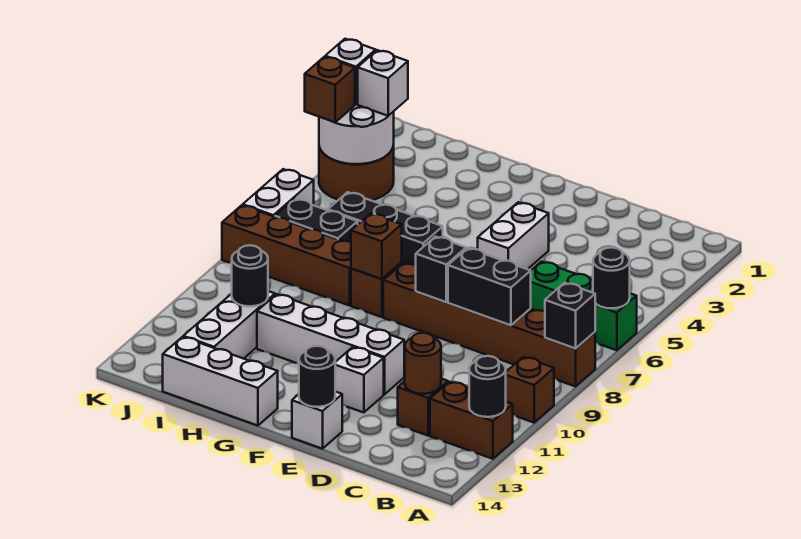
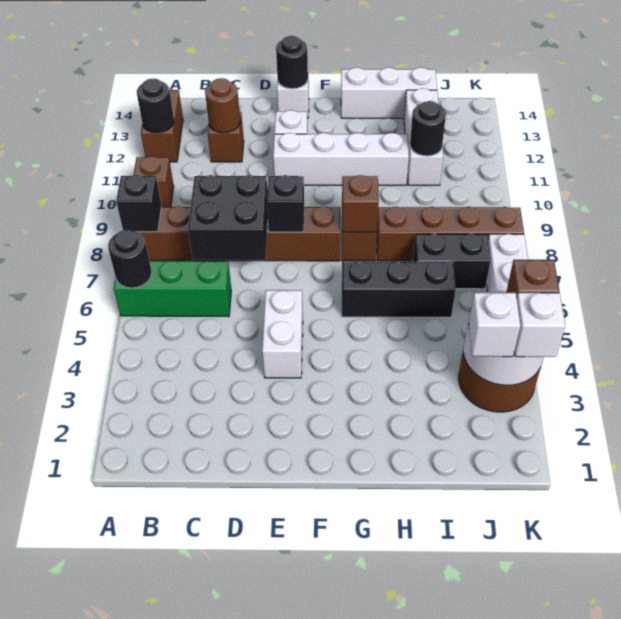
brown brick A12:B12 level 1 -> brown brick A12:A13 level 1
black brick C8:D8 level 2 -> black brick C7:D8 level 2

